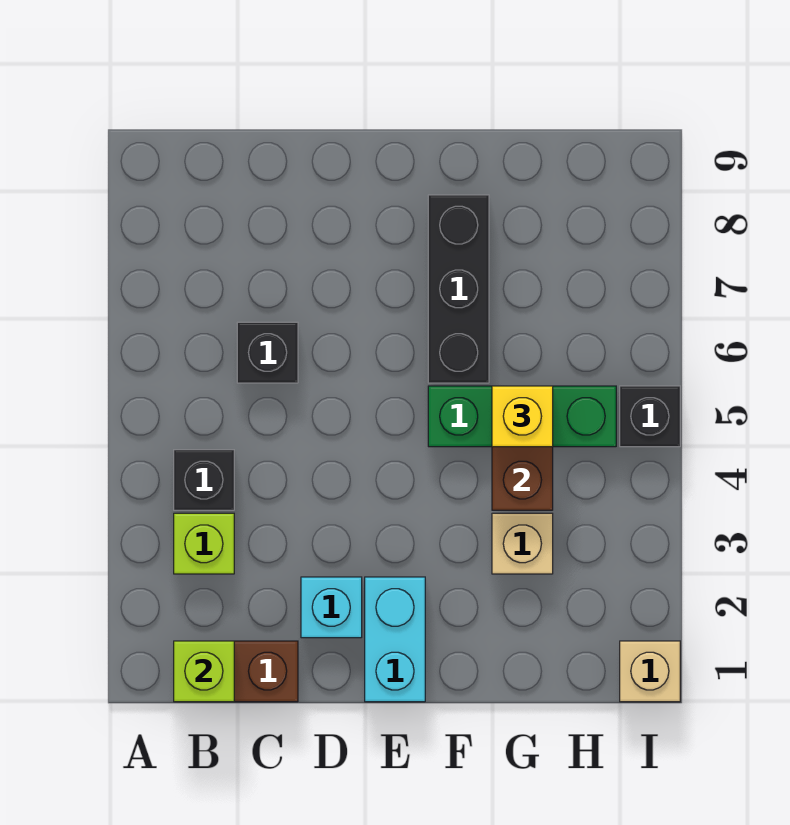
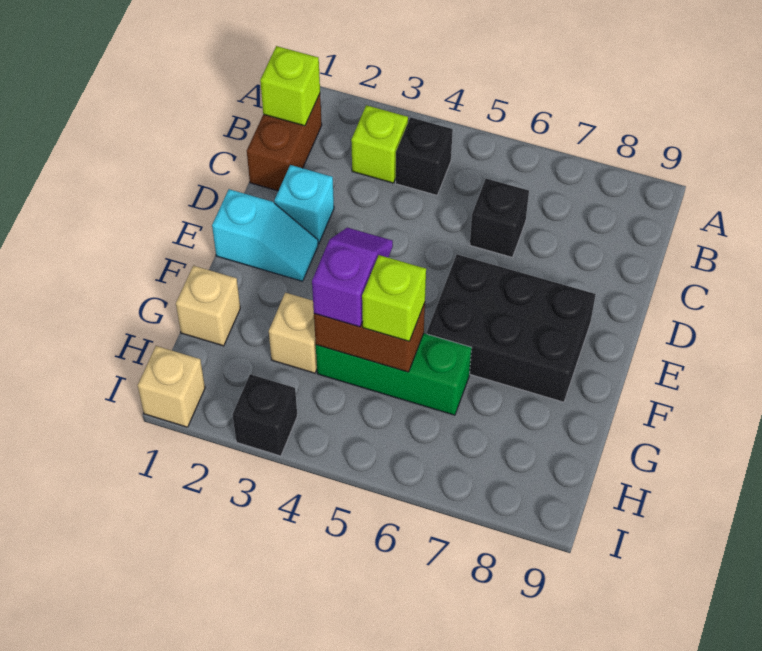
cyan brick E1:E2 level 1 -> cyan slope E1:E2 level 1 top 1
none -> purple slope F4:G4 level 3 top G
green brick F5:H5 level 1 -> green brick G4:G6 level 1
black brick F6:F8 level 1 -> black brick E6:F8 level 1
none -> tan brick G1 level 1
yellow brick G5 level 3 -> lime brick G5 level 3
black brick I5 level 1 -> black brick I3 level 1

